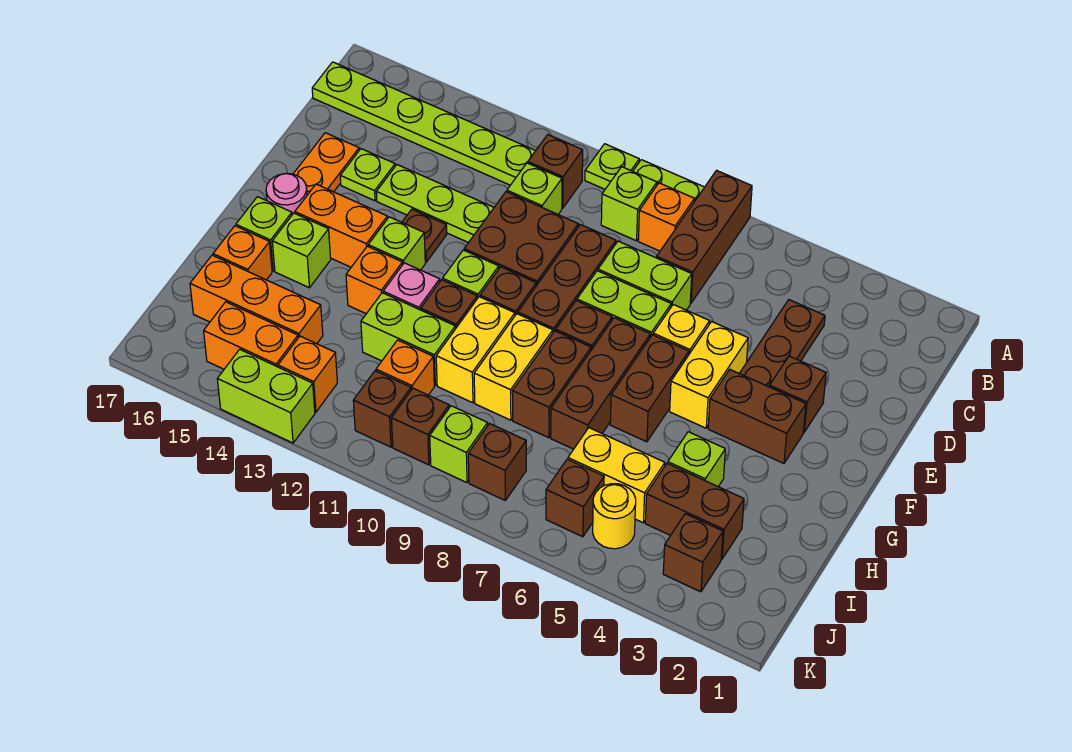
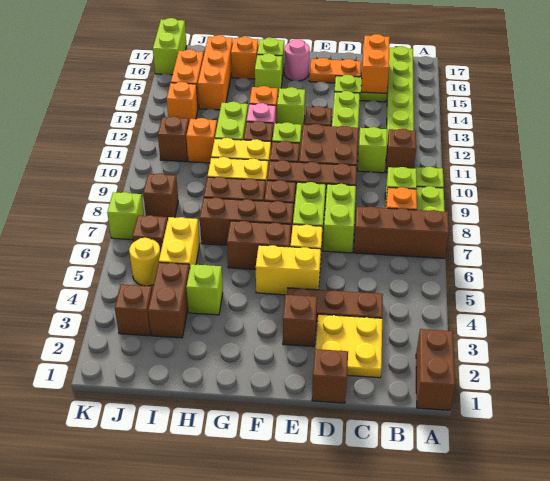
none -> yellow plate C2:D3 level 1
lime plate D15 level 1 -> lime plate C15:D15 level 1
brown brick F3:F4 level 1 -> brown brick A1:A2 level 1
orange brick F14:F15 level 1 -> orange brick C15:C16 level 2
lime brick J9 level 1 -> lime brick K7 level 1
brown brick J10 level 1 -> brown brick D1 level 1
lime brick K13:K14 level 1 -> lime brick K16:K17 level 1

